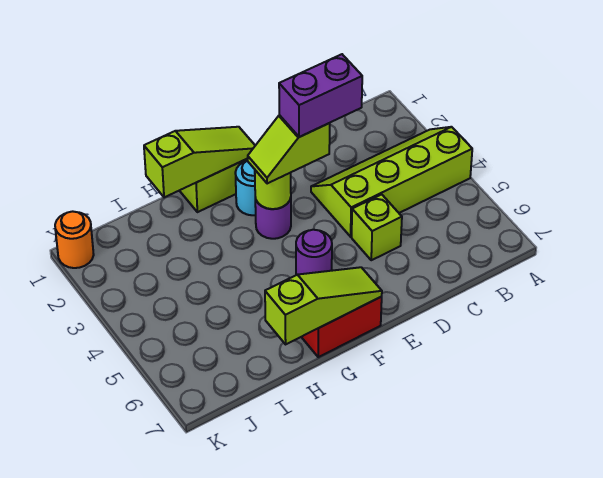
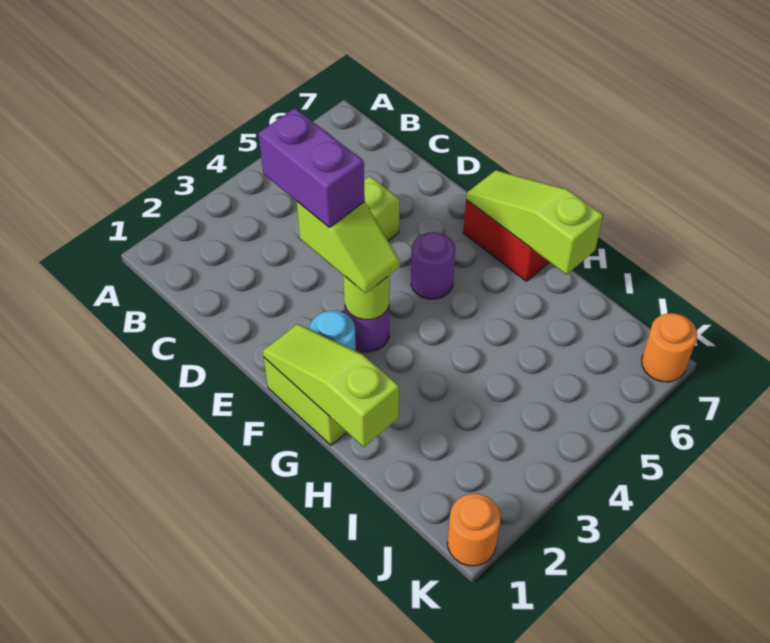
lime slope A3:D4 level 1 top 4 -> none
none -> orange round brick K7 level 1

